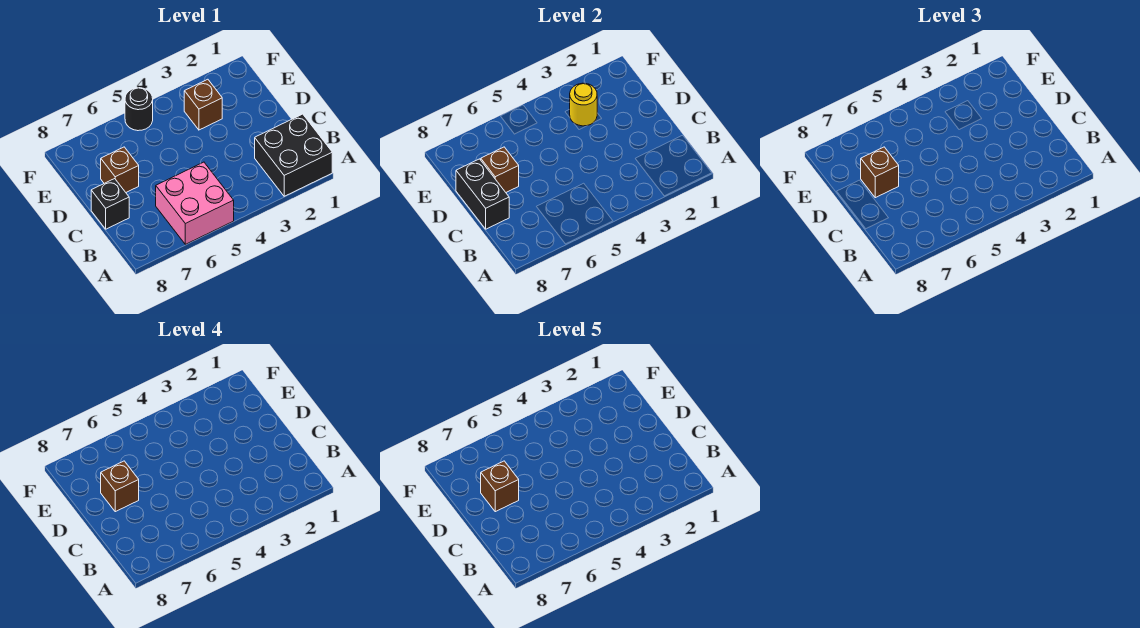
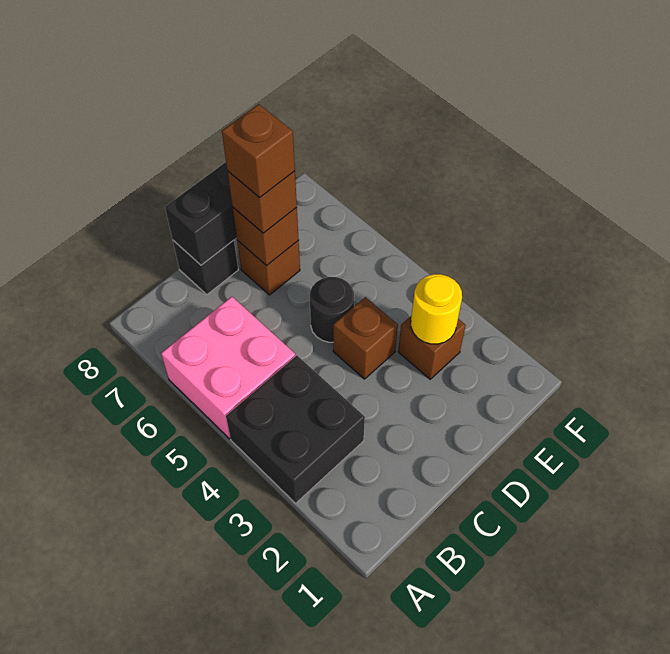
black brick A1:B2 level 1 -> black brick A3:B4 level 1
brown brick D7 level 5 -> brown brick D4 level 1
black round brick F5 level 1 -> black round brick D5 level 1

